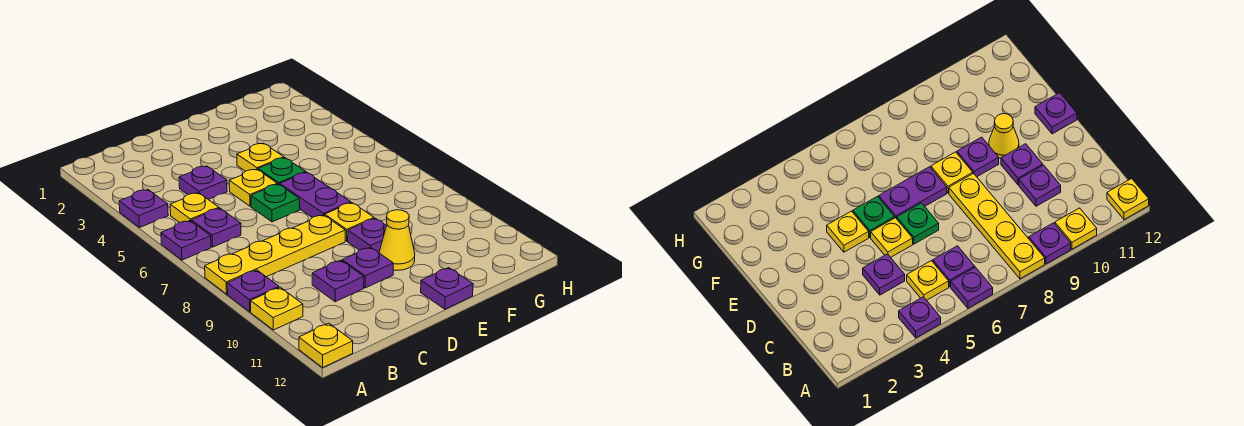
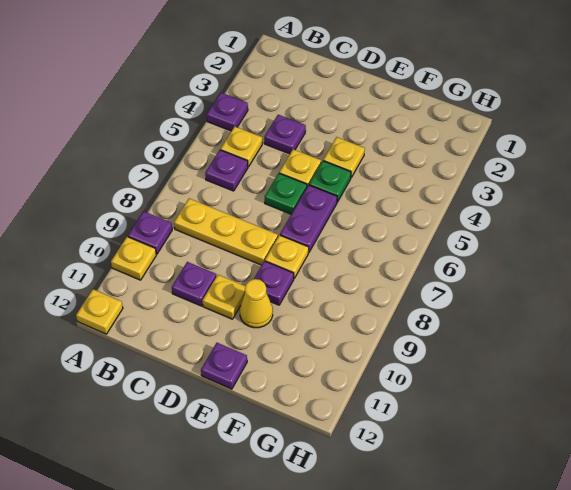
purple plate A6 level 1 -> none
yellow plate A8:D8 level 1 -> yellow plate B8:D8 level 1
purple plate D10 level 1 -> yellow plate D10 level 1

